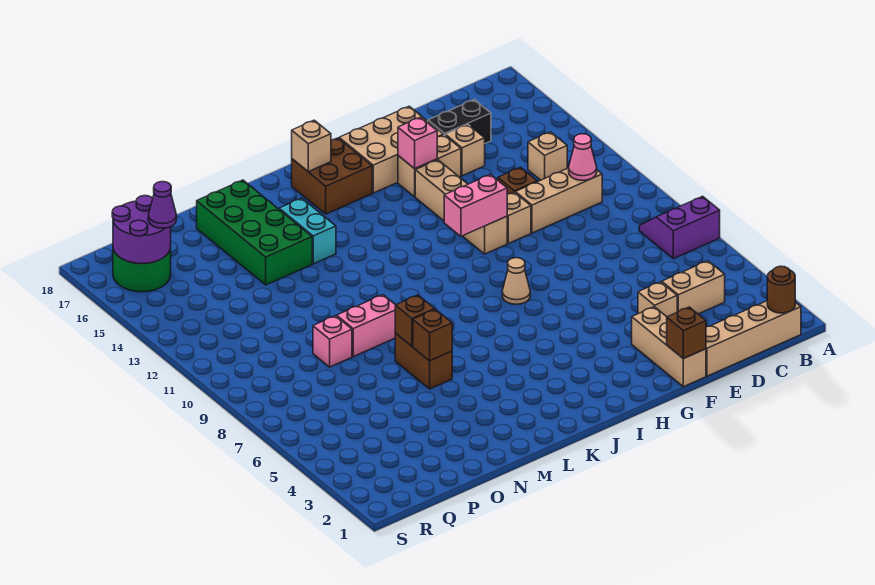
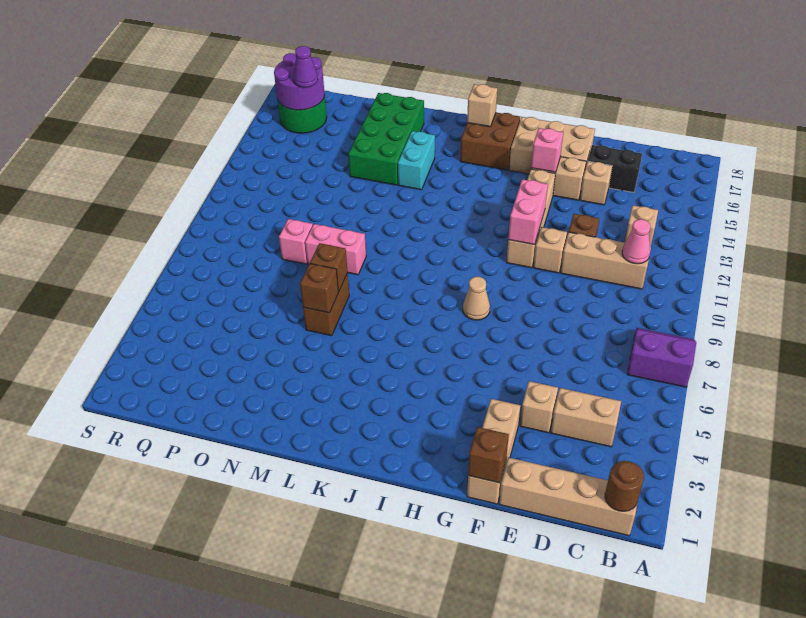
pink brick G11:H11 level 2 -> pink brick G11:G12 level 2

